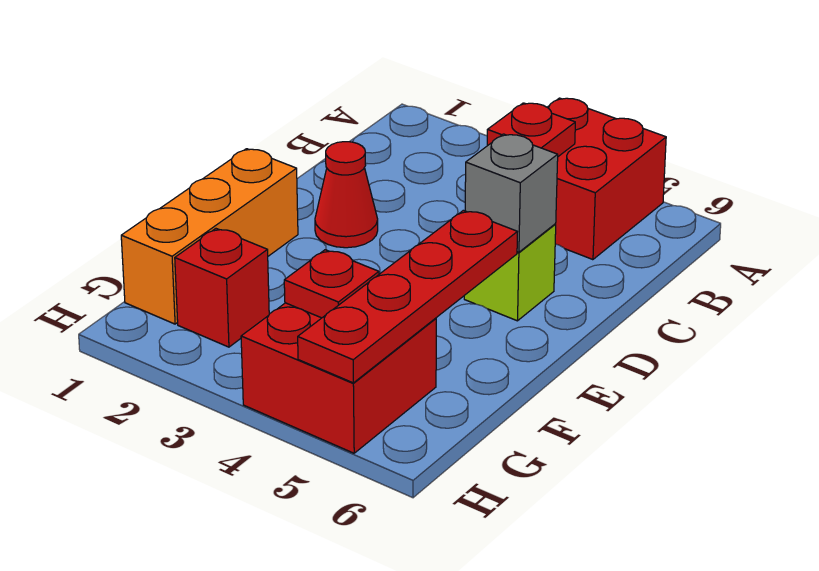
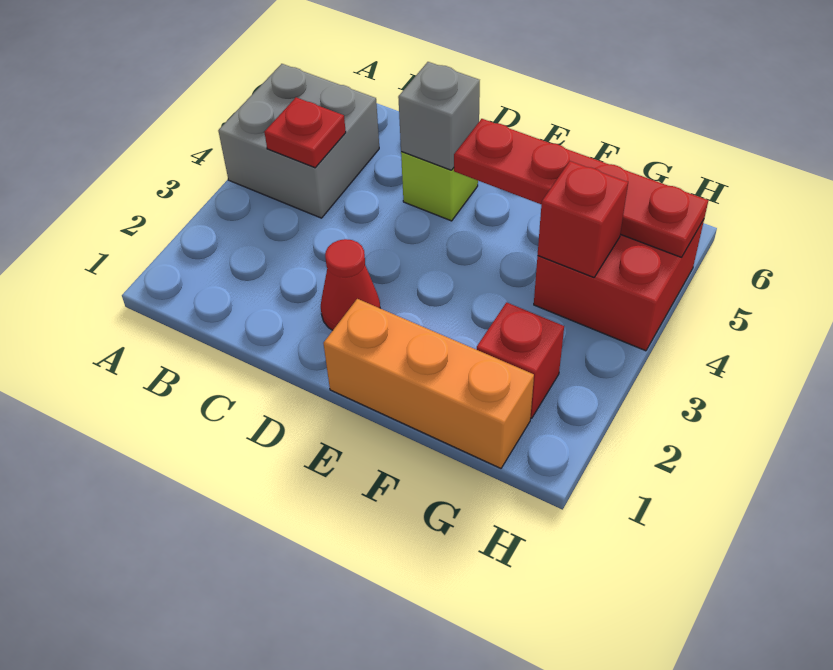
red brick A4:B5 level 1 -> grey brick A4:B5 level 1
red plate G4 level 2 -> red brick G4 level 2

